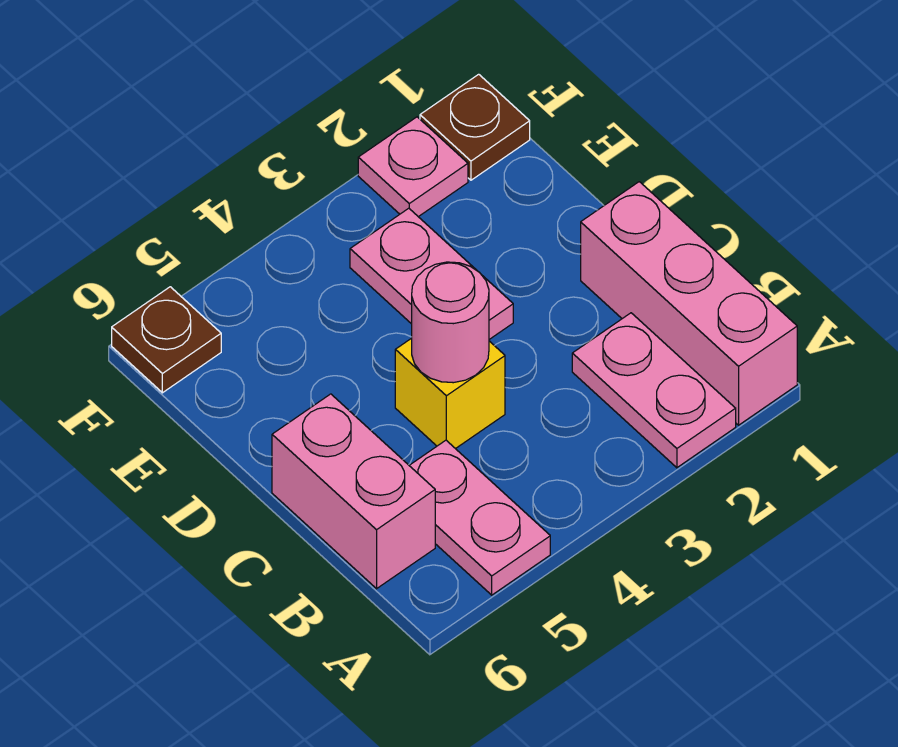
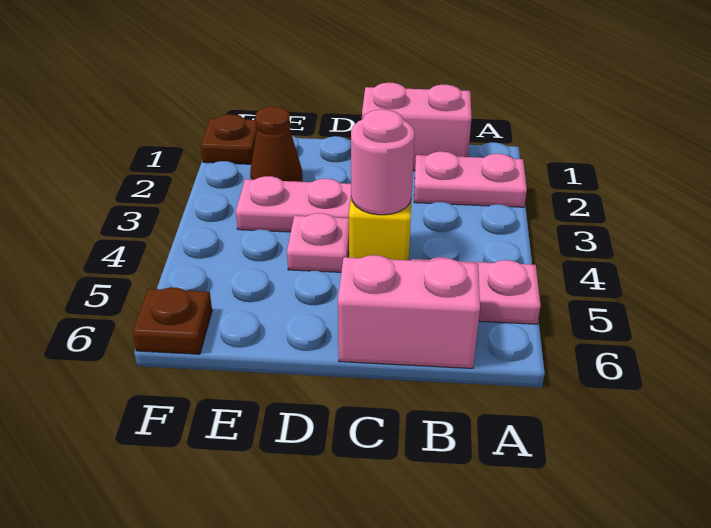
pink brick A1:C1 level 1 -> pink brick B1:C1 level 1
none -> brown cone E2 level 1
pink plate F2 level 1 -> pink plate D4 level 1

